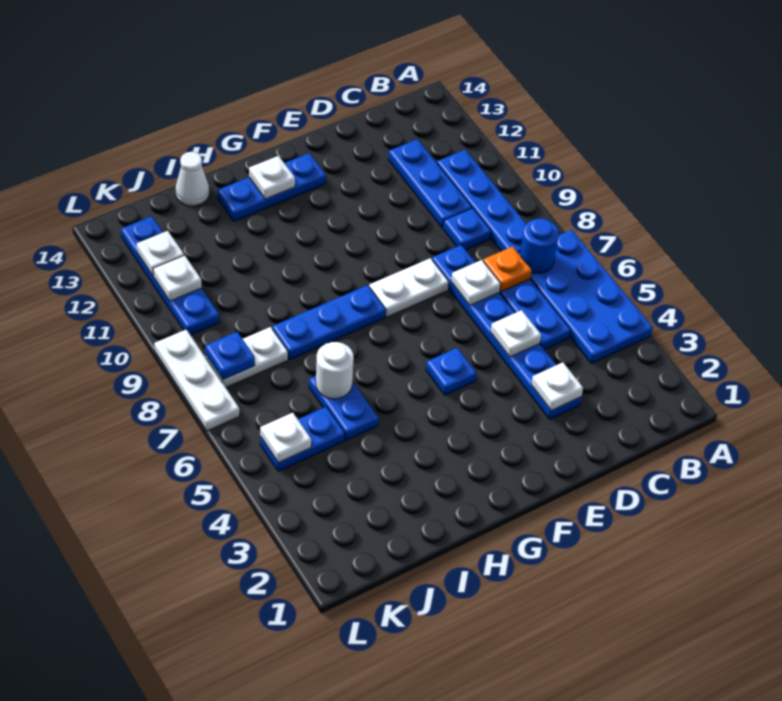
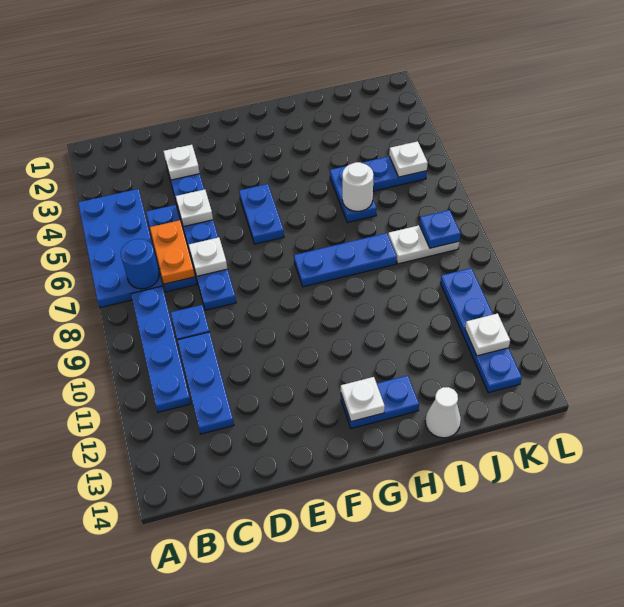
orange plate C7 level 2 -> orange plate C6:C7 level 2
white plate E8:F8 level 1 -> none
blue plate F5 level 1 -> blue plate F5:F6 level 1
blue plate F13:H13 level 1 -> blue plate G13:H13 level 1
white plate K11 level 2 -> none
white plate L7:L9 level 1 -> none

